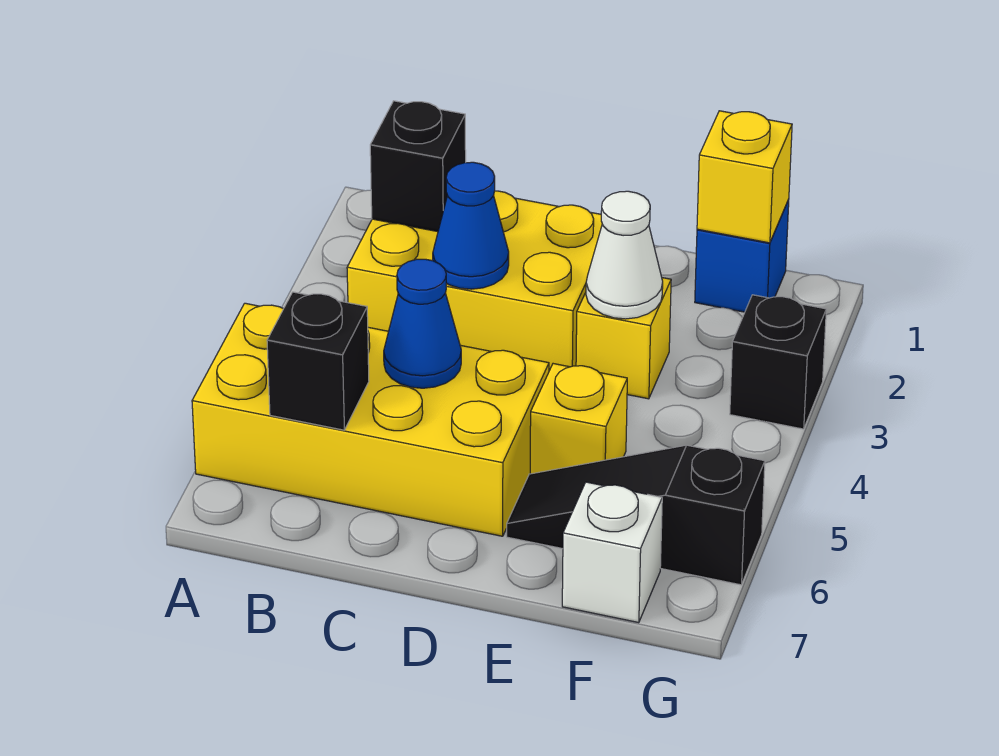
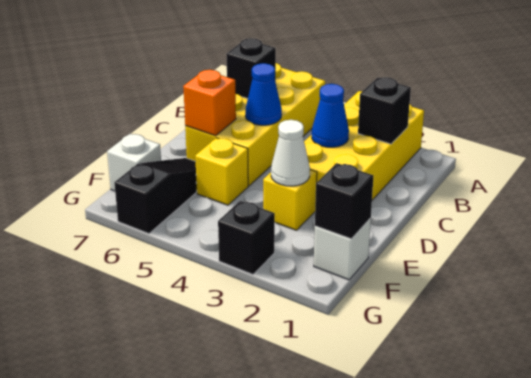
yellow brick B2:D3 level 1 -> yellow brick A2:D3 level 1
none -> orange brick D6 level 2
blue brick F1 level 1 -> white brick F1 level 1
yellow brick F1 level 2 -> black brick F1 level 2

